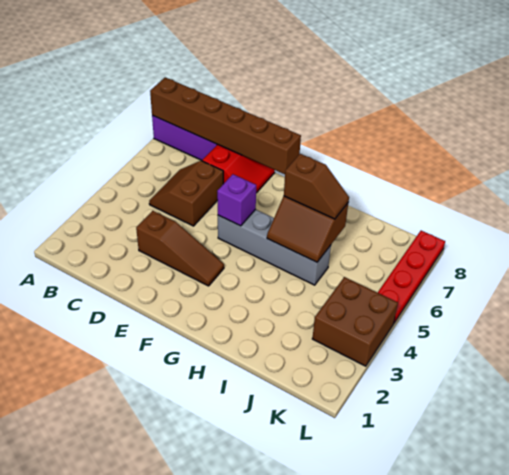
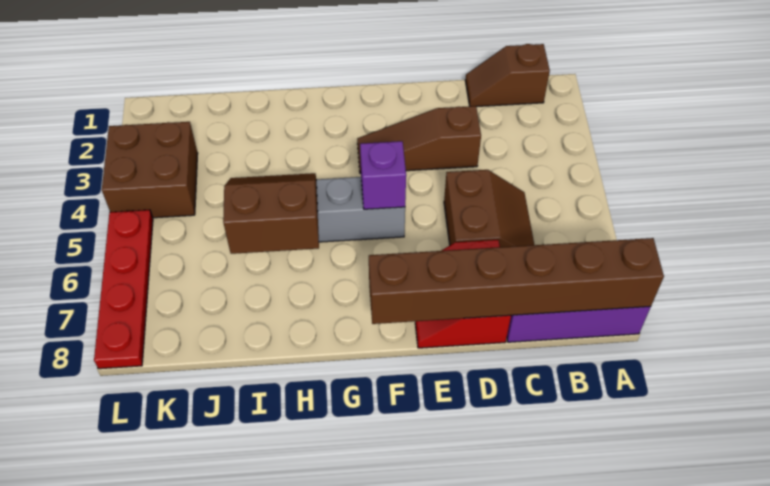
brown slope H6:I6 level 3 top H -> brown slope B1:C1 level 1 top B

